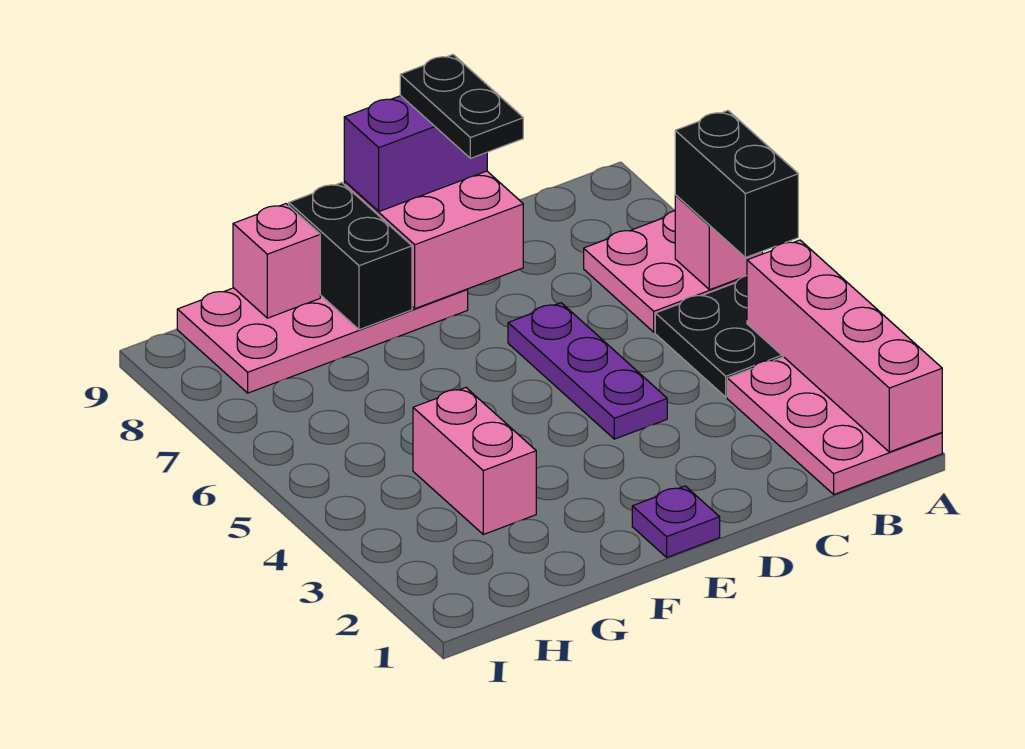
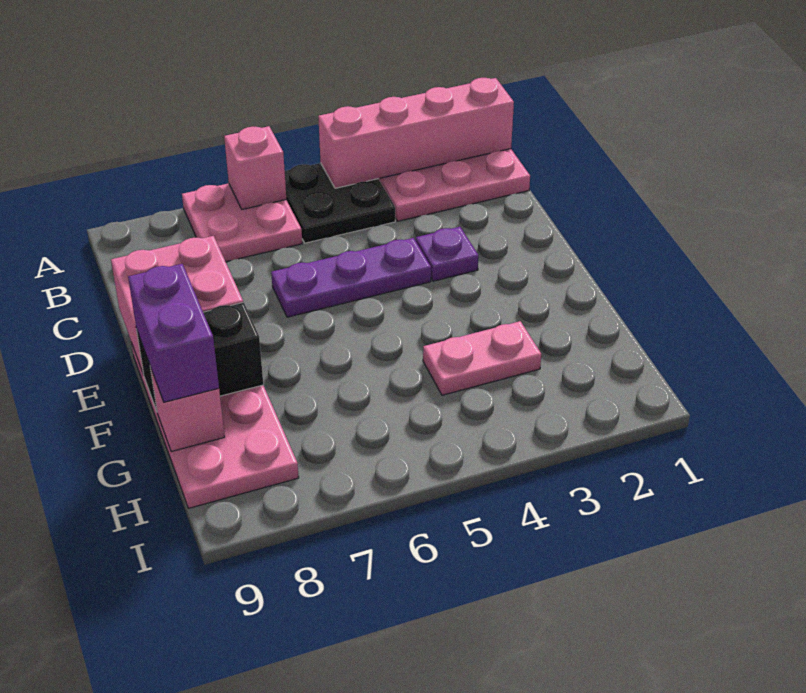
black brick A5:A6 level 3 -> none
black plate D8:D9 level 4 -> none
purple brick D9:E9 level 3 -> purple brick F9:G9 level 3
purple plate E1 level 1 -> purple plate D3 level 1
pink brick G3:G4 level 1 -> pink plate G3:G4 level 1

